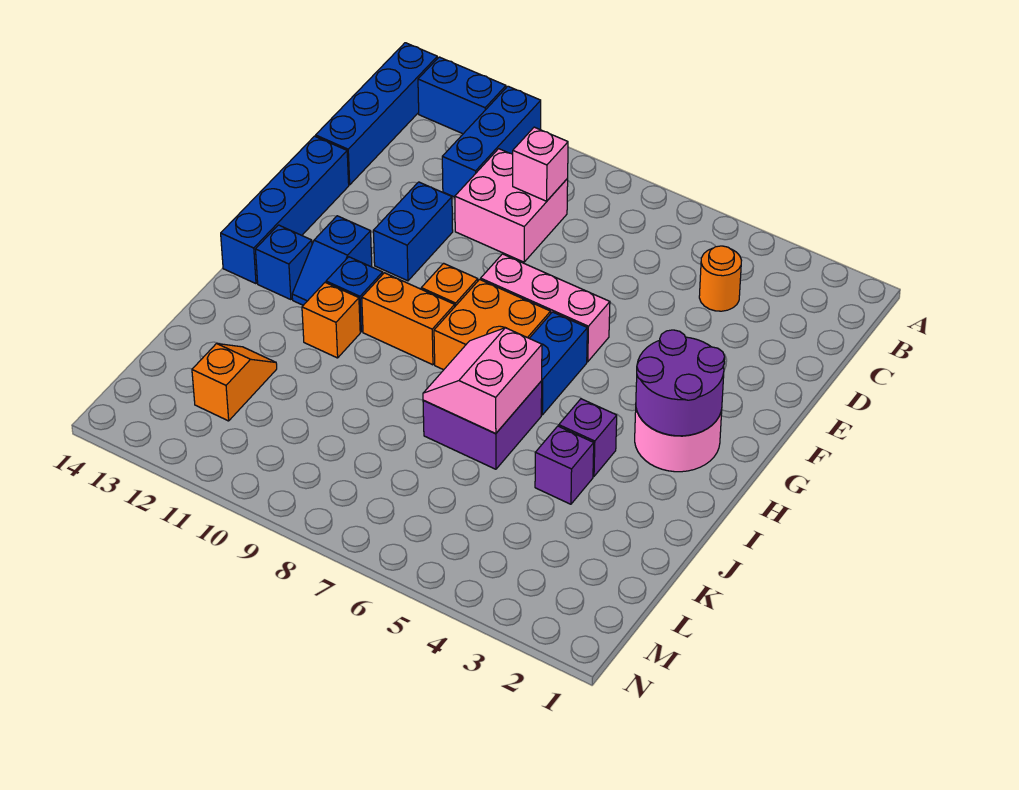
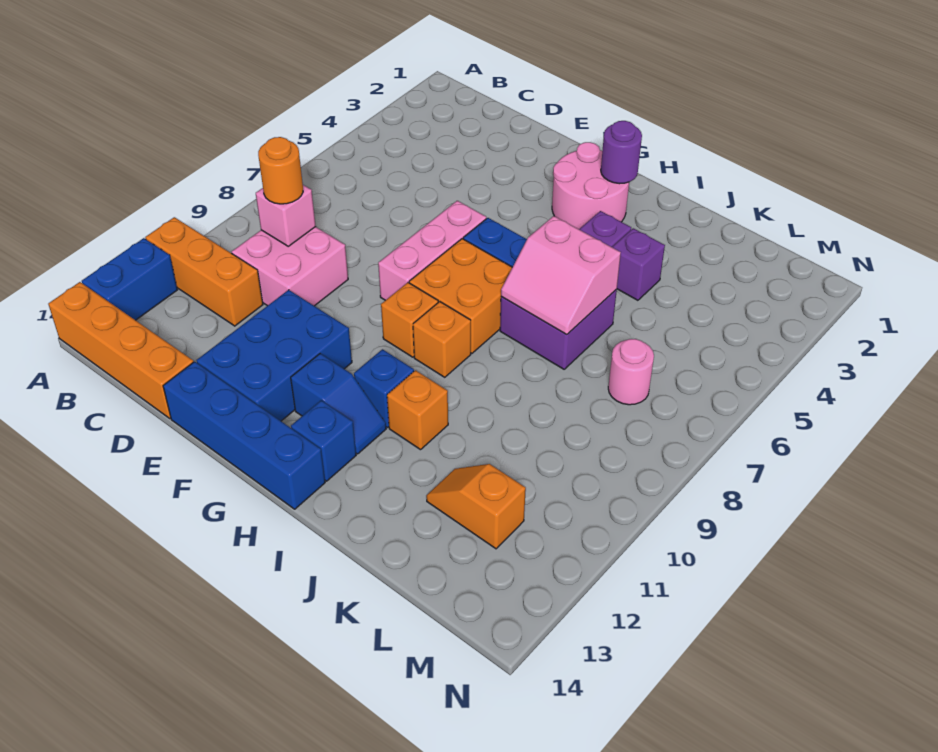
blue brick A11:C11 level 1 -> orange brick A11:C11 level 1
blue brick A14:D14 level 1 -> orange brick A14:D14 level 1
orange round brick C4 level 1 -> orange round brick C9 level 3
blue brick E11:F11 level 1 -> blue brick E11:F13 level 1
purple round brick G2:H3 level 2 -> purple round brick H2 level 2
orange brick H9:H10 level 1 -> orange brick H9 level 1
none -> pink round brick L7 level 1

